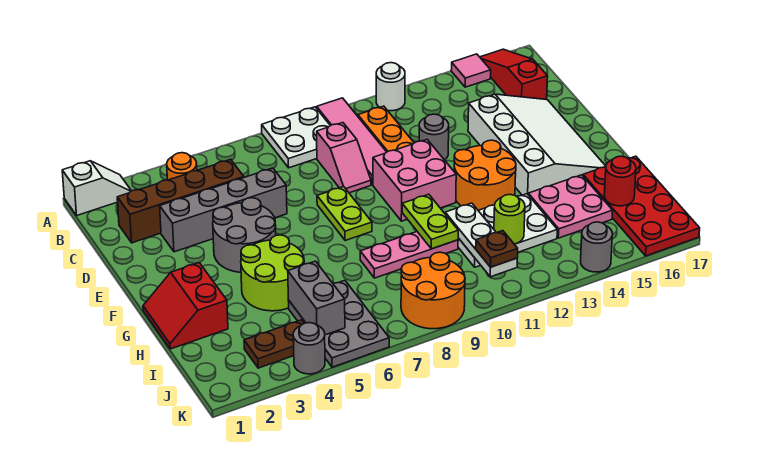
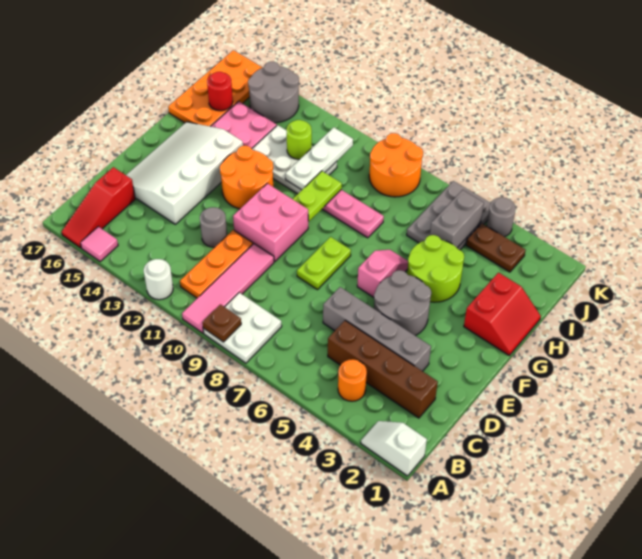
pink slope C9:D9 level 1 top C -> pink slope F6:G6 level 1 top F
red plate H16:K17 level 1 -> orange plate H16:K17 level 1
brown plate J11 level 3 -> brown plate A9 level 2
grey round brick K14 level 1 -> grey round brick J14:K15 level 1

